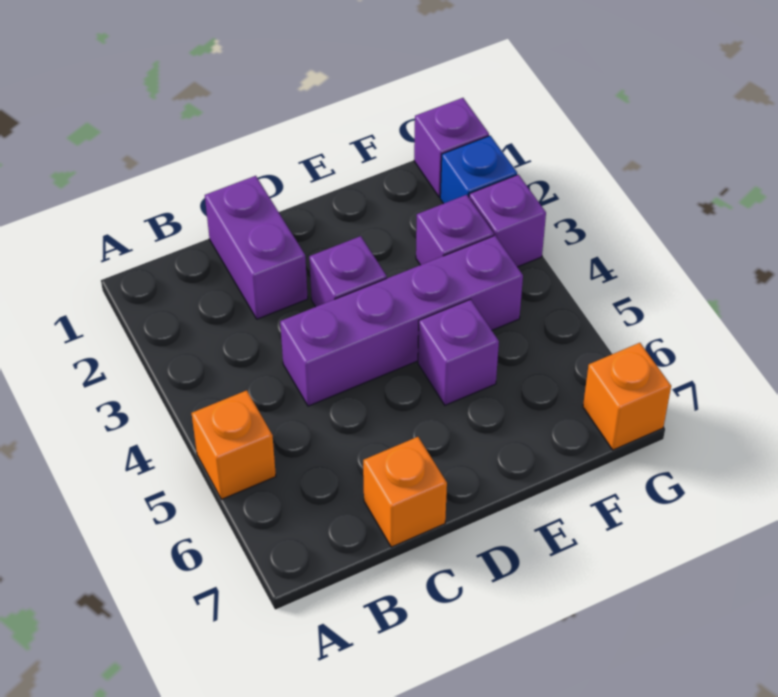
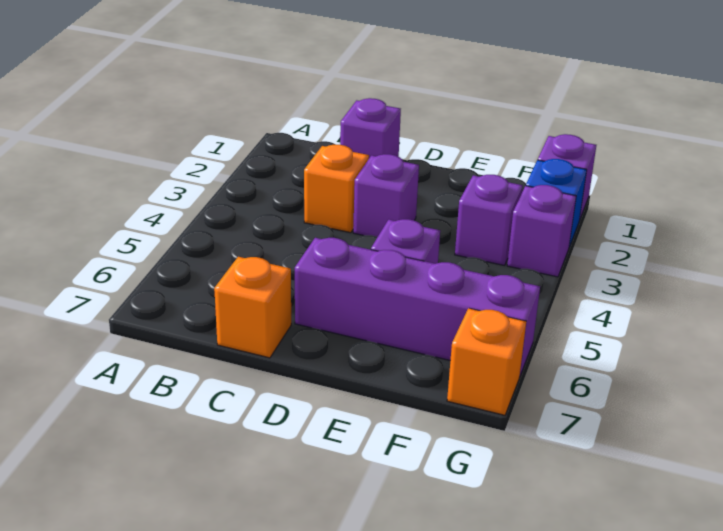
orange brick A5 level 1 -> orange brick C3 level 1
purple brick C1:C2 level 1 -> purple brick C1 level 1
purple brick C4:F4 level 1 -> purple brick D6:G6 level 1

